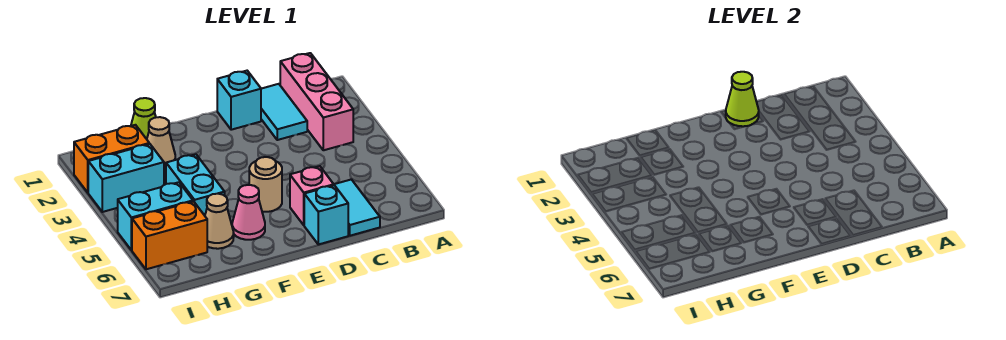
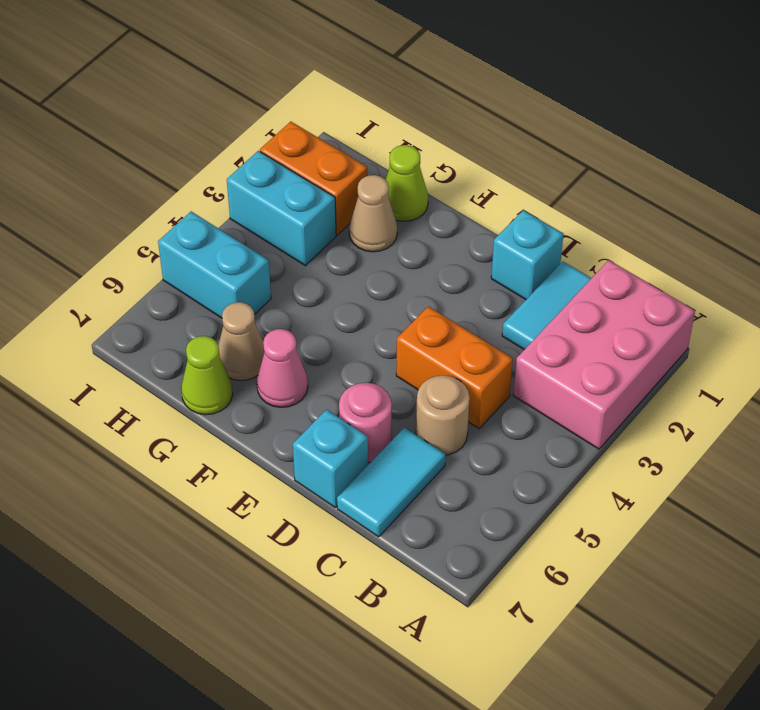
pink brick B1:B3 level 1 -> pink brick A1:B3 level 1
lime cone D1 level 2 -> lime cone G7 level 1
pink brick D6 level 1 -> pink round brick D6 level 1
tan round brick E5 level 1 -> tan round brick C5 level 1
cyan brick G4:G5 level 1 -> none
orange brick H6:I6 level 1 -> orange brick C4:D4 level 1

